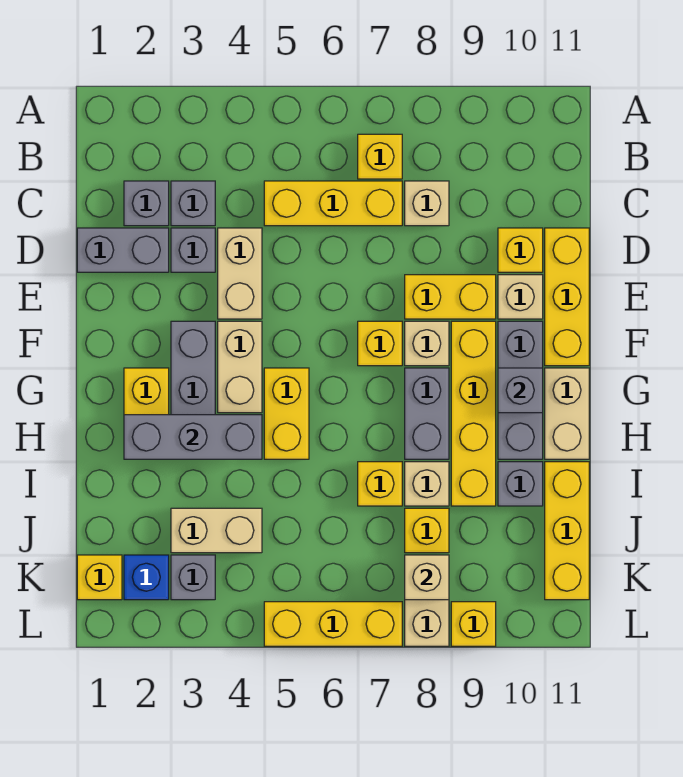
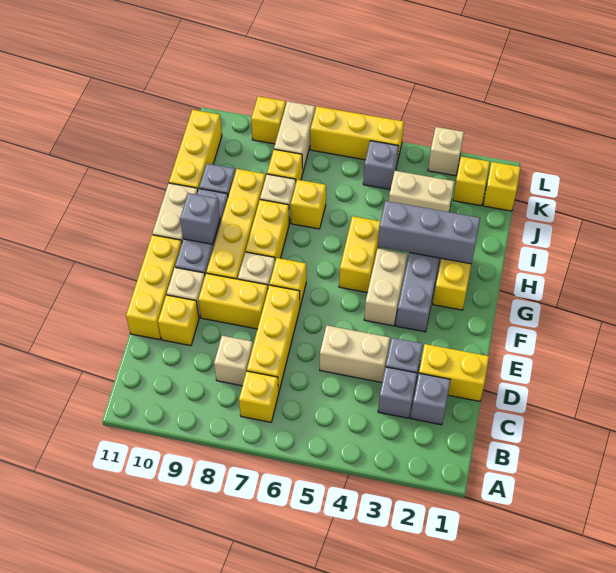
yellow brick C5:C7 level 1 -> yellow brick C7:E7 level 1
grey brick D1:D2 level 1 -> yellow brick D1:D2 level 1
tan brick D4:E4 level 1 -> tan brick D4:D5 level 1
grey brick G8:H8 level 1 -> yellow brick G8:H8 level 1
blue brick K2 level 1 -> yellow brick K2 level 1
grey brick K3 level 1 -> grey brick K5 level 1
tan brick K8 level 2 -> tan brick L3 level 1

